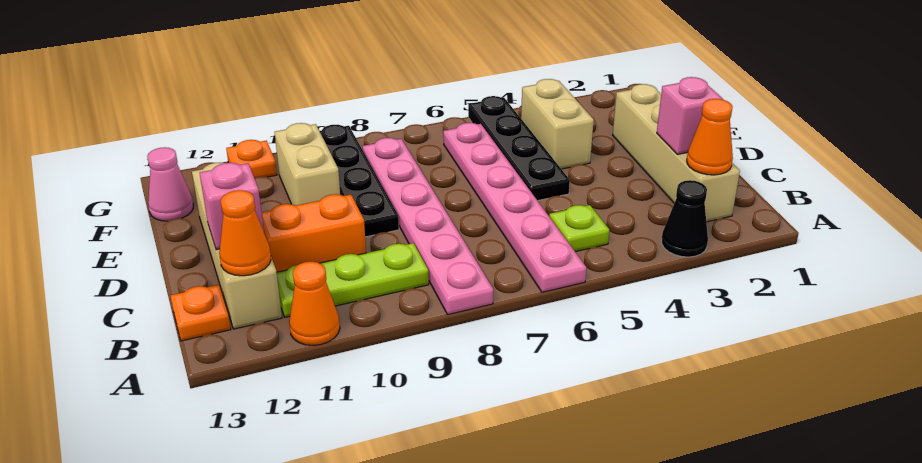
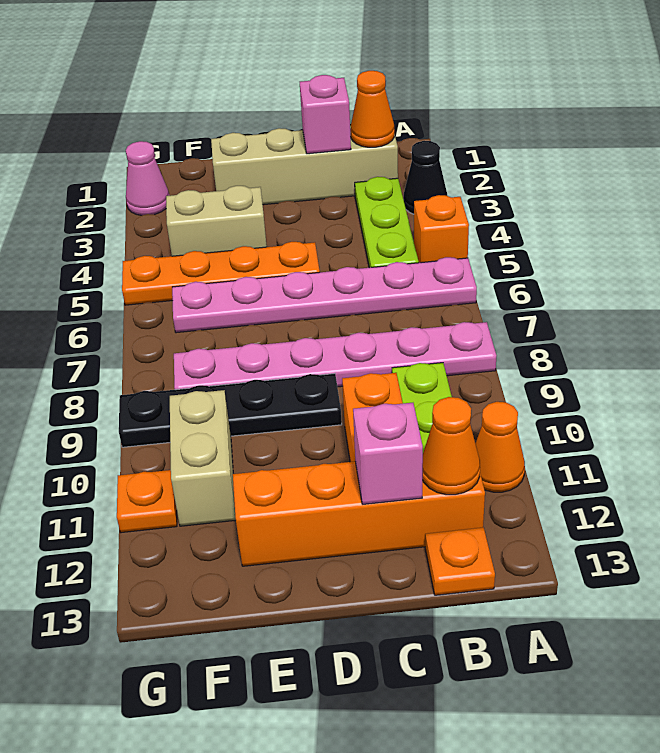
none -> orange brick A5 level 1
lime plate B5 level 1 -> lime plate B3:B5 level 1
tan brick B12:E12 level 1 -> orange brick B12:E12 level 1
black plate D5:G5 level 1 -> orange plate D5:G5 level 1
tan brick E10:F10 level 1 -> tan brick F10:F11 level 1
pink cone F13 level 1 -> pink cone G2 level 1

